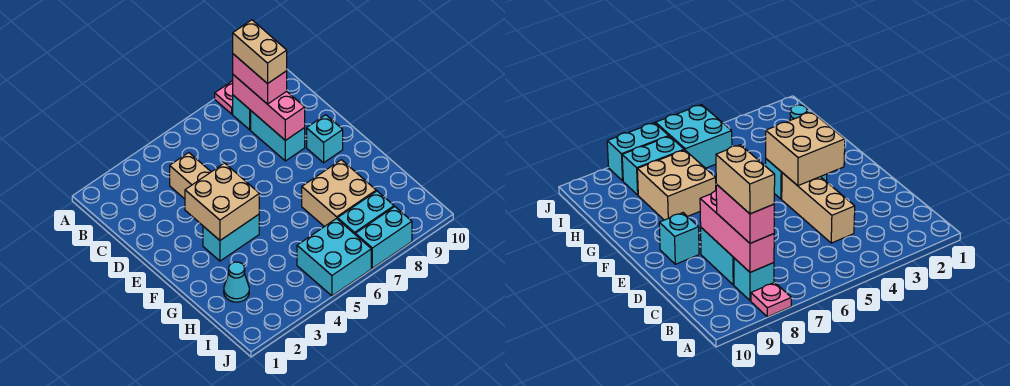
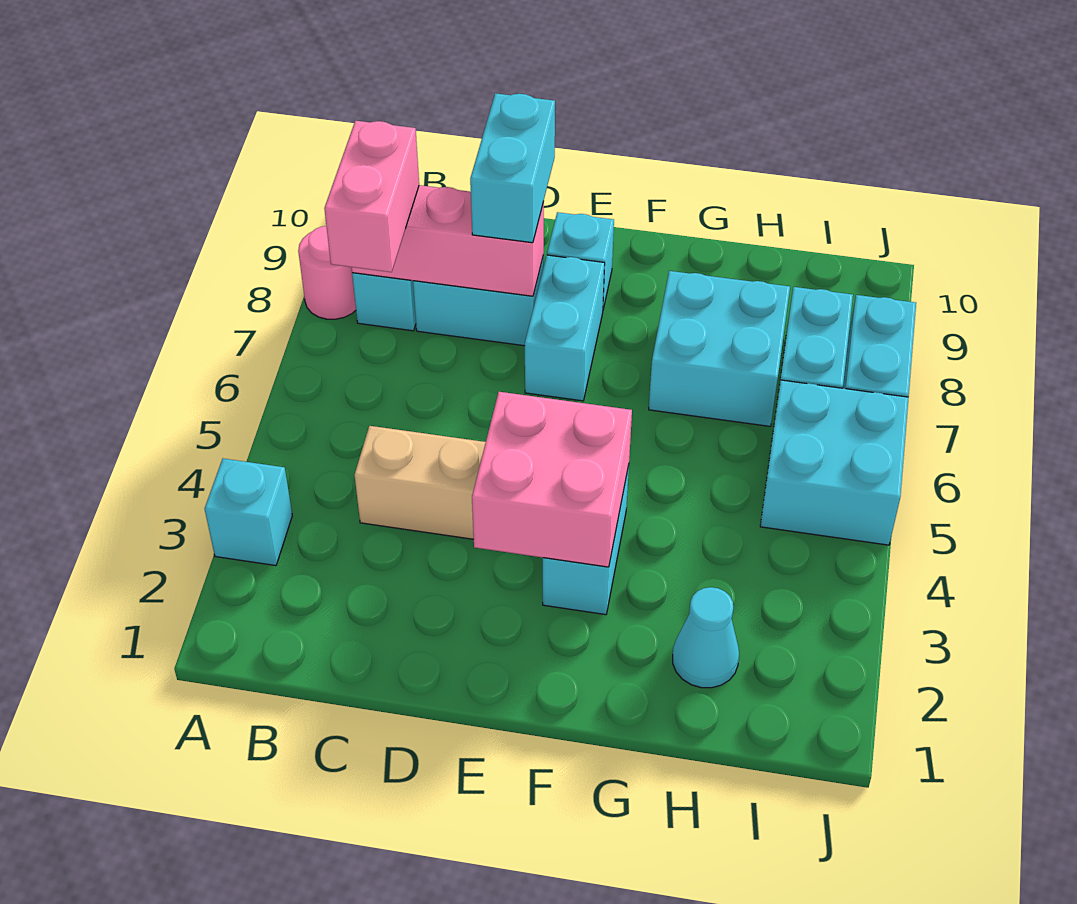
none -> cyan brick A3 level 1
pink plate A8 level 1 -> pink round brick A8 level 1
pink brick B8:C8 level 3 -> pink brick B7:B8 level 3
tan brick B8:C8 level 4 -> none
none -> cyan brick D8:D9 level 3
tan brick E3:F4 level 2 -> pink brick E3:F4 level 2
none -> cyan brick E7:E8 level 1
tan brick G7:H8 level 1 -> cyan brick G7:H8 level 1

